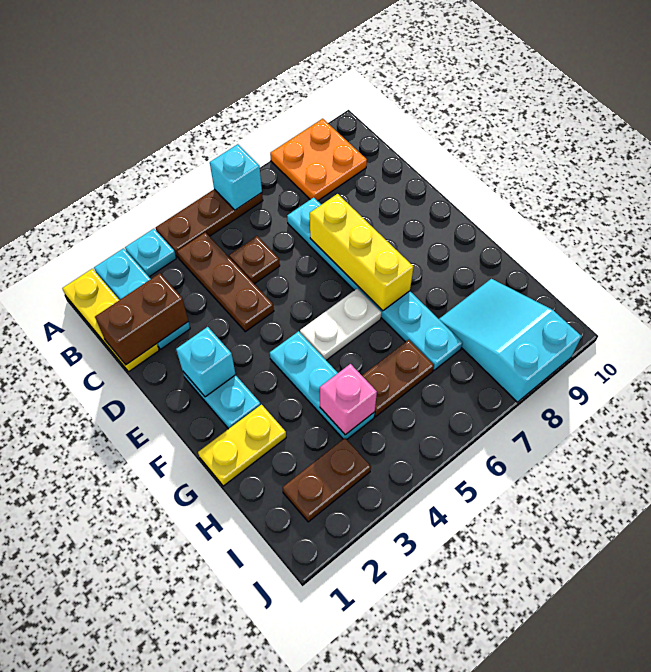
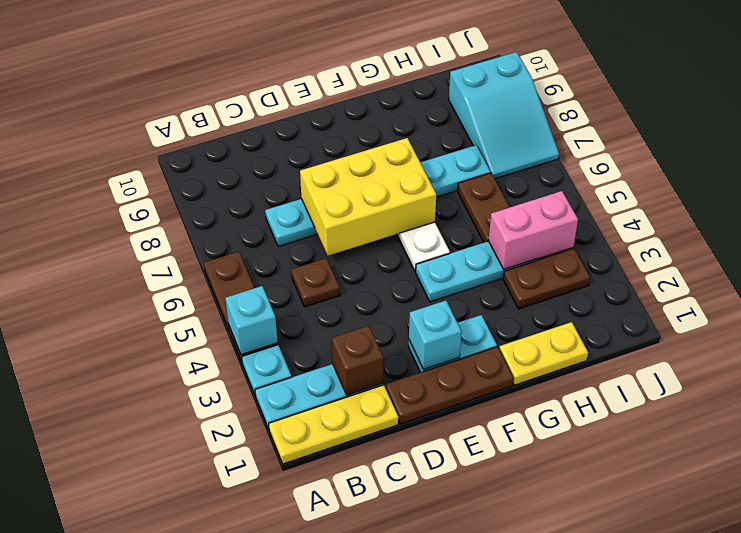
cyan brick A6 level 2 -> cyan brick A4 level 2
orange plate A8:B9 level 1 -> none
brown plate B4:D4 level 1 -> brown plate D1:F1 level 1
brown brick C1:C2 level 2 -> brown brick C2 level 2
yellow brick D7:F7 level 2 -> yellow brick D6:F7 level 2
yellow plate G1:G2 level 1 -> yellow plate G1:H1 level 1
pink brick H4 level 2 -> pink brick H4:I4 level 2
cyan slope H8:J9 level 1 top J -> cyan slope I7:J9 level 1 top 9
brown plate I2:I3 level 1 -> brown plate H3:I3 level 1

